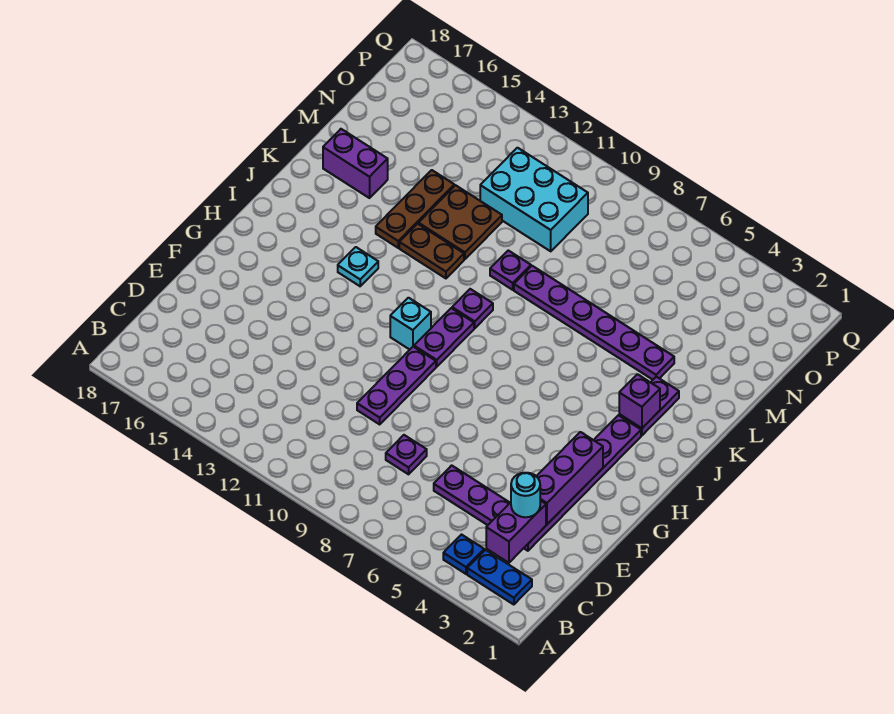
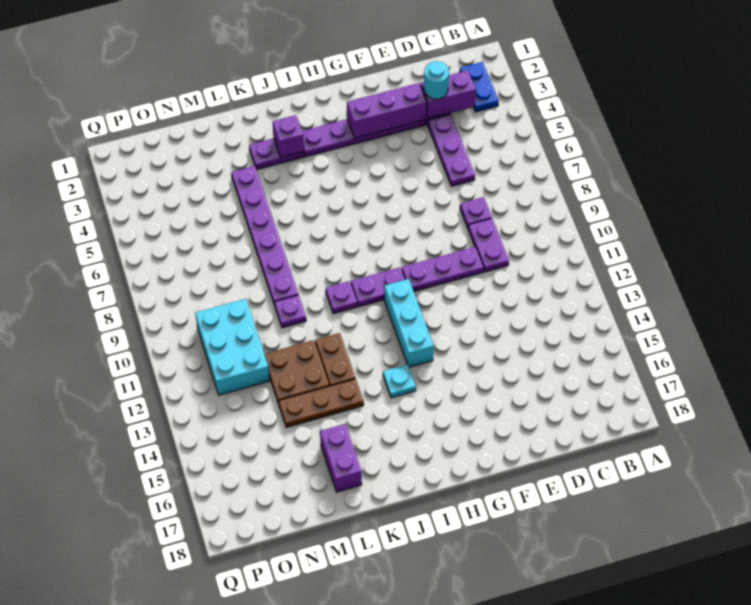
blue plate B4 level 1 -> none
none -> purple plate D9:D10 level 1
cyan brick H11 level 1 -> cyan brick H11:H13 level 1

